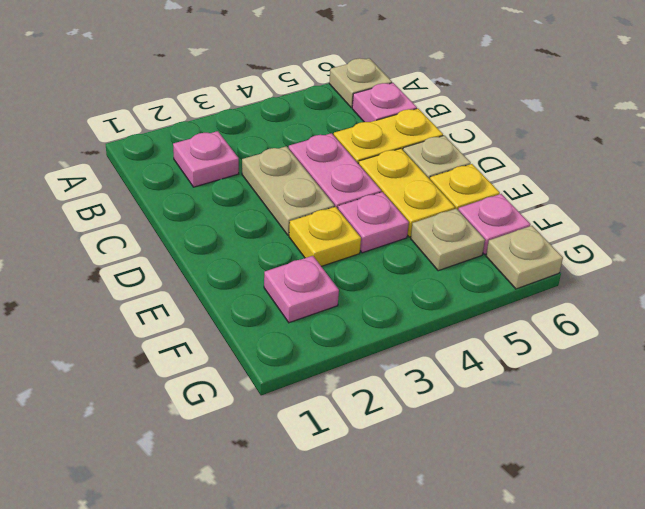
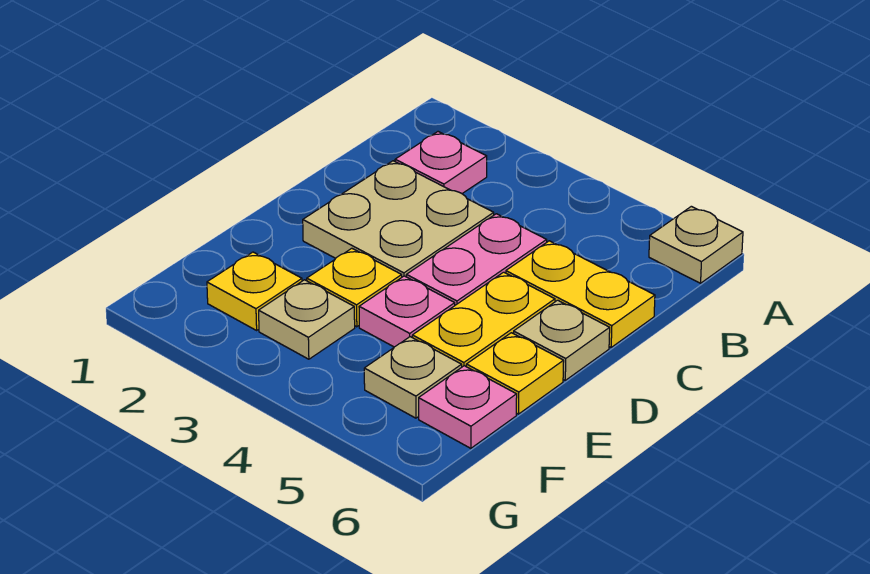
pink plate B6 level 1 -> none
tan plate C3:D3 level 1 -> tan plate C2:D3 level 1
pink plate F2 level 1 -> yellow plate F2 level 1
tan plate G6 level 1 -> tan plate F3 level 1

